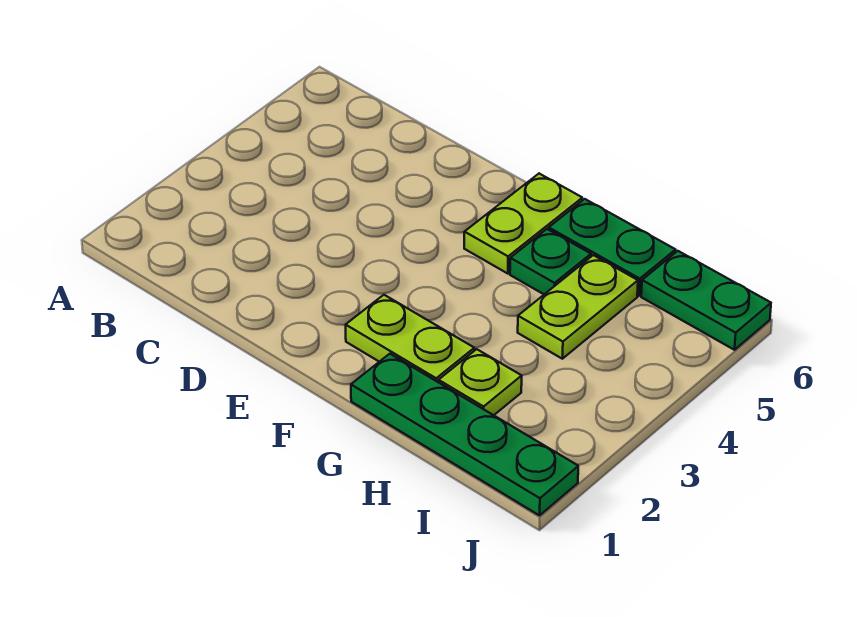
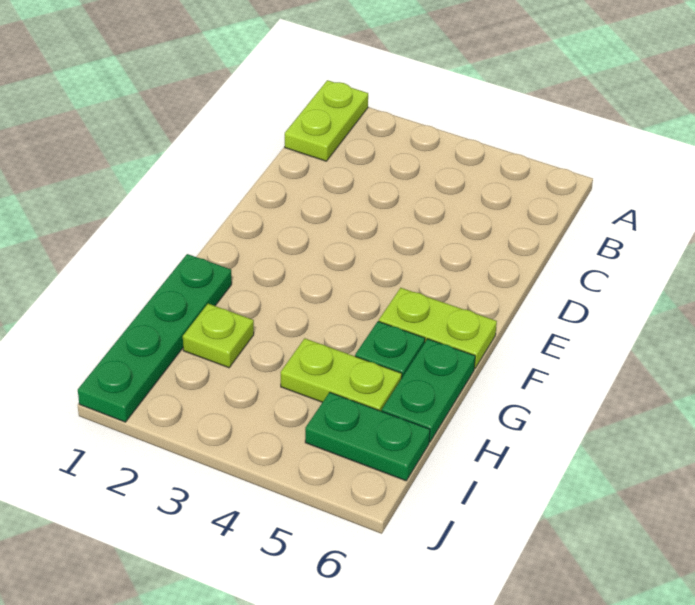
lime plate F2:G2 level 1 -> lime plate A1:B1 level 1
green plate I6:J6 level 1 -> green plate I5:I6 level 1

